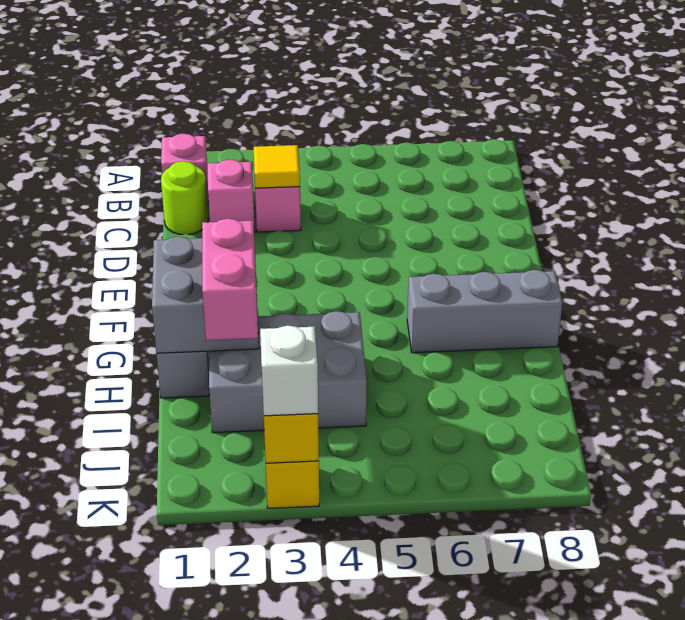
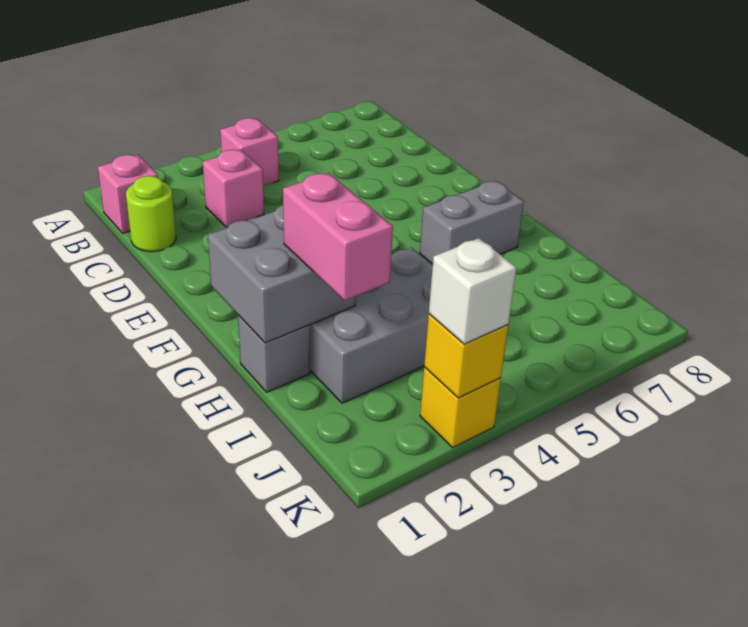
pink brick C2 level 1 -> pink brick B4 level 1
yellow tile C3 level 2 -> none
grey brick G6:G8 level 1 -> grey brick G6:G7 level 1

